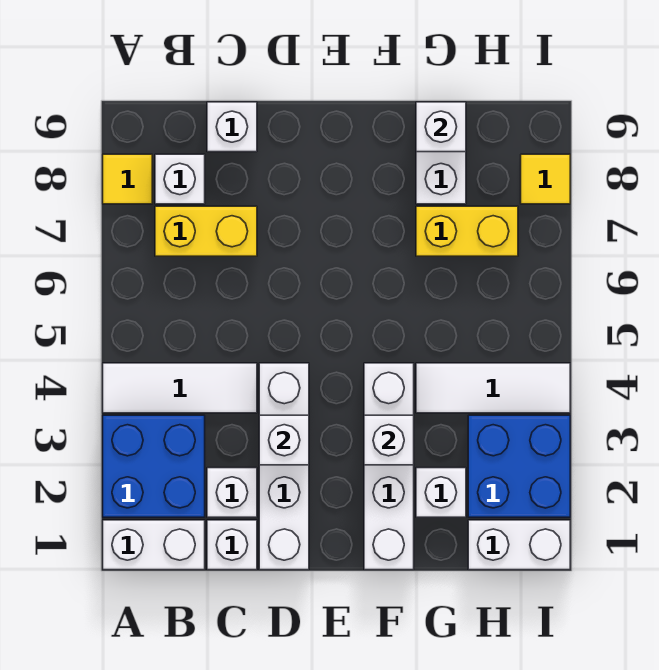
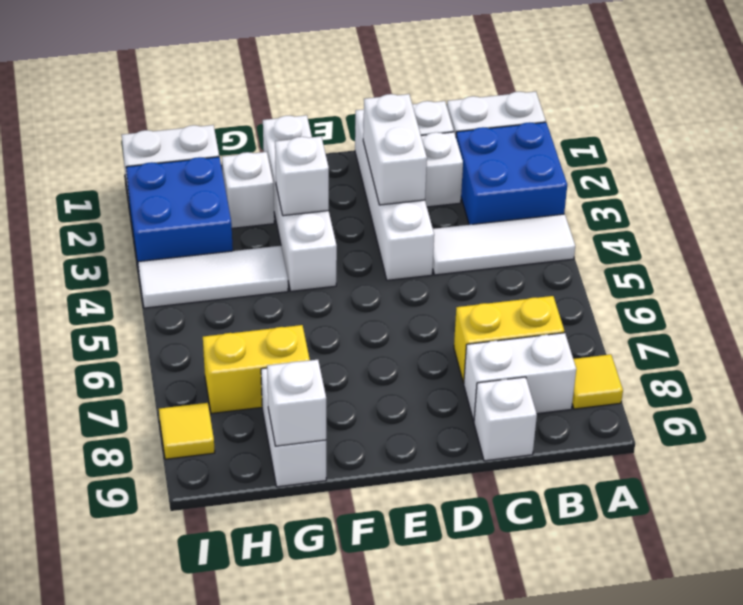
white brick B8 level 1 -> white brick B8:C8 level 1
white brick D3 level 2 -> white brick D2:D3 level 2

